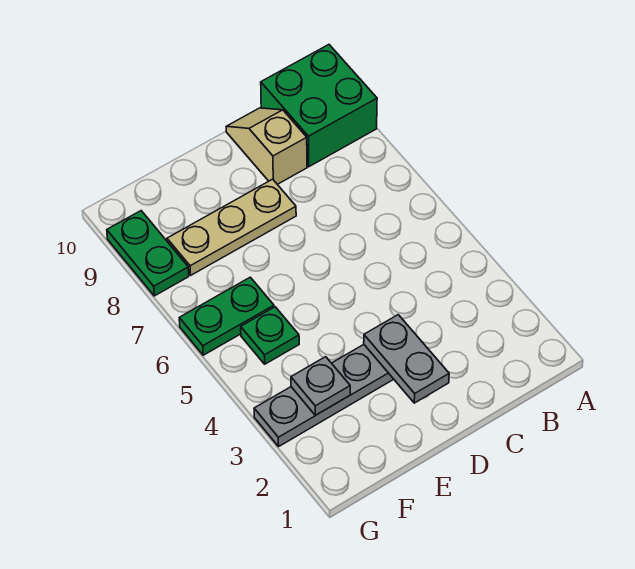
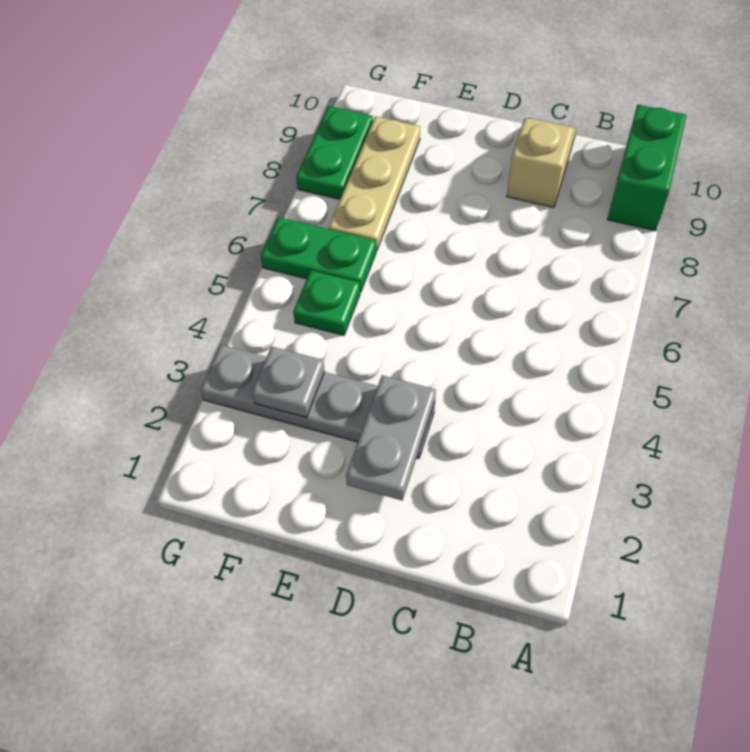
green brick A9:B10 level 1 -> green brick A9:A10 level 1
tan plate D8:F8 level 1 -> tan plate F7:F9 level 1

